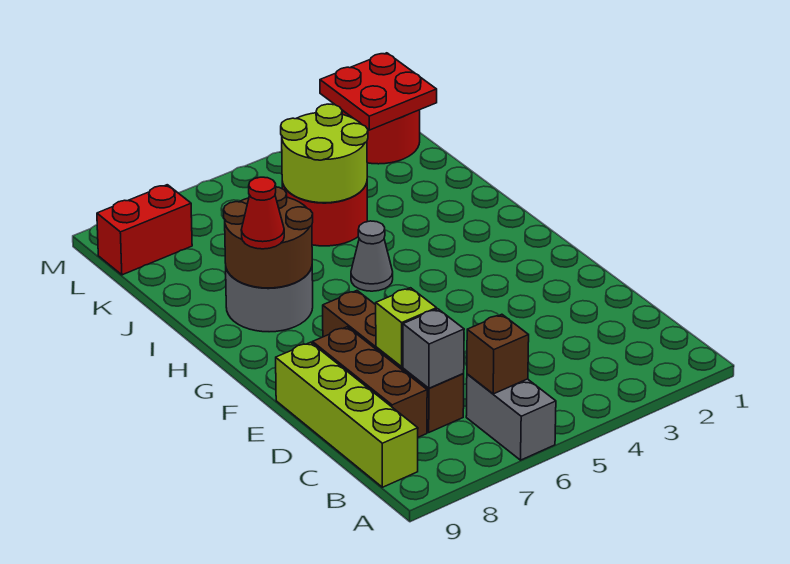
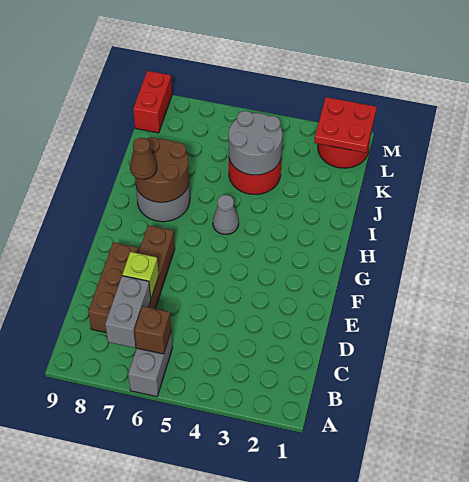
lime brick B9:E9 level 1 -> none
grey brick C7 level 2 -> grey brick B7:C7 level 2
red cone H8 level 3 -> brown cone H8 level 3
lime round brick J4:K5 level 2 -> grey round brick J4:K5 level 2
red brick L8:L9 level 1 -> red brick L9:M9 level 1

